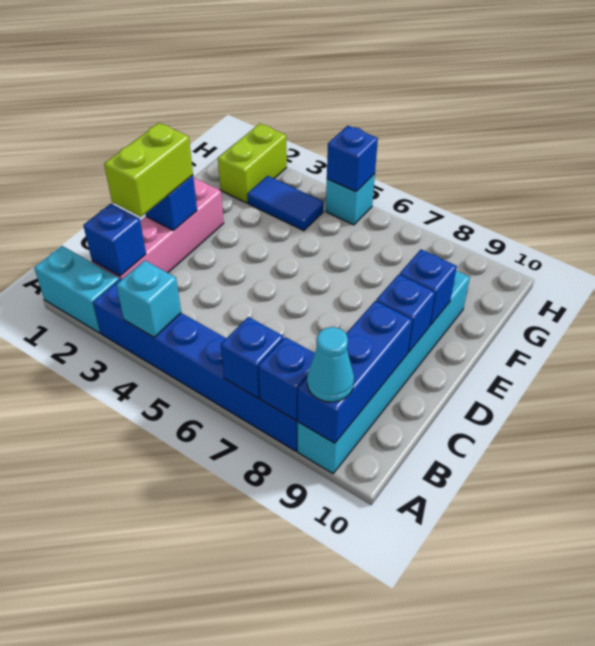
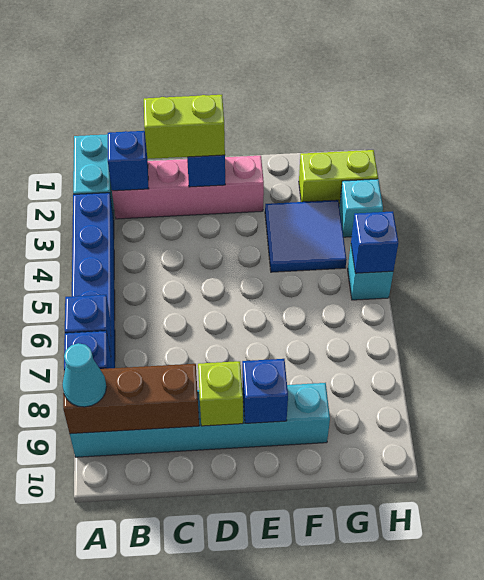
cyan brick A4 level 2 -> cyan brick H3 level 1
blue brick A9:C9 level 2 -> brown brick A9:C9 level 2
blue brick D9 level 2 -> lime brick D9 level 2
blue tile G3:G4 level 1 -> blue tile F3:G4 level 1

